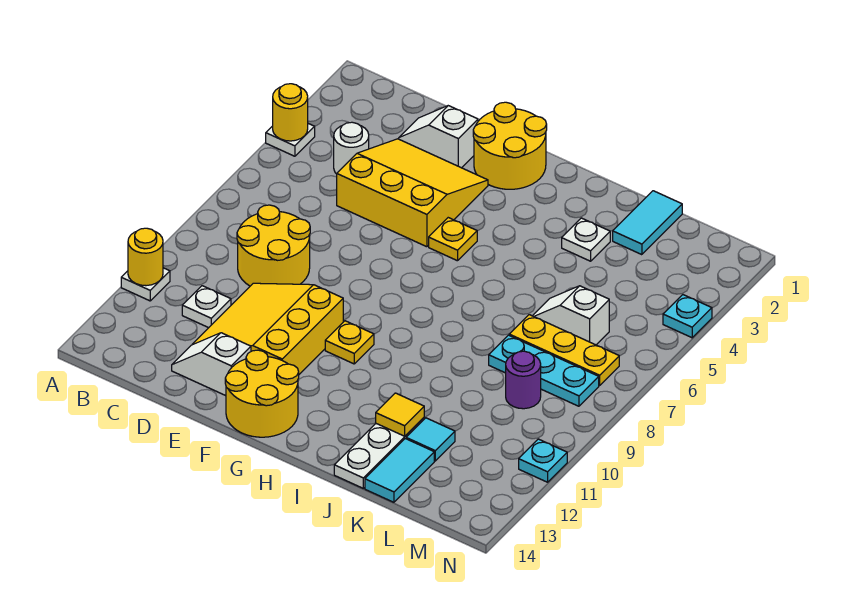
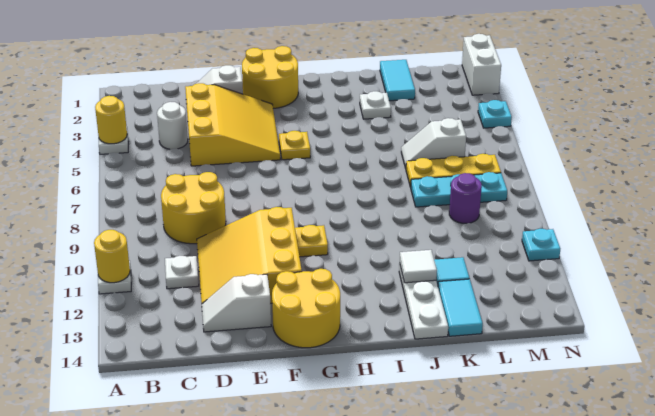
yellow slope D3:F5 level 1 top 5 -> yellow slope D3:F5 level 1 top D
yellow tile J12 level 2 -> white tile J12 level 2
none -> white brick N1:N2 level 1

